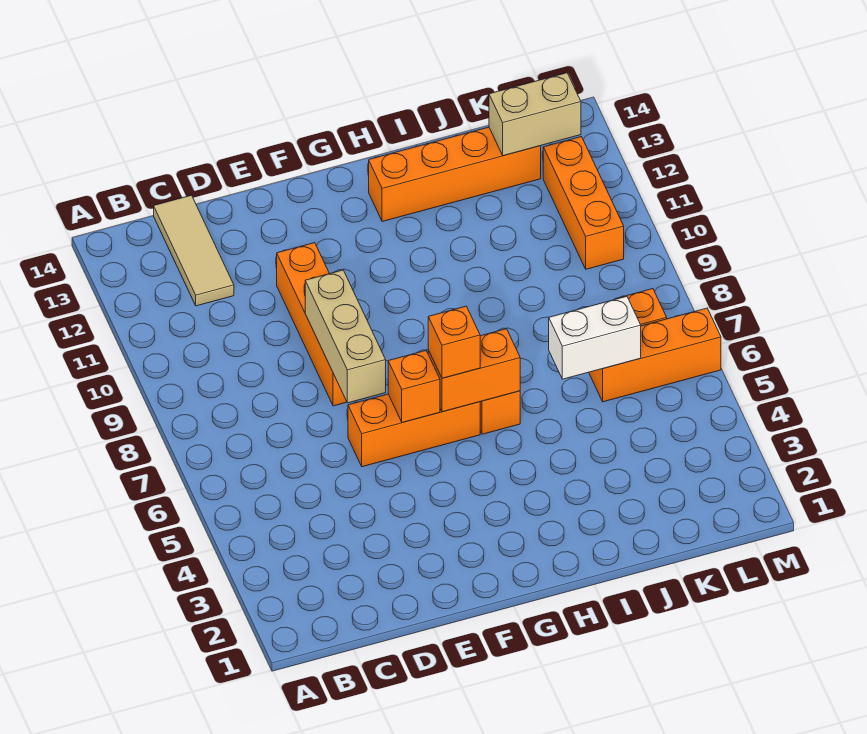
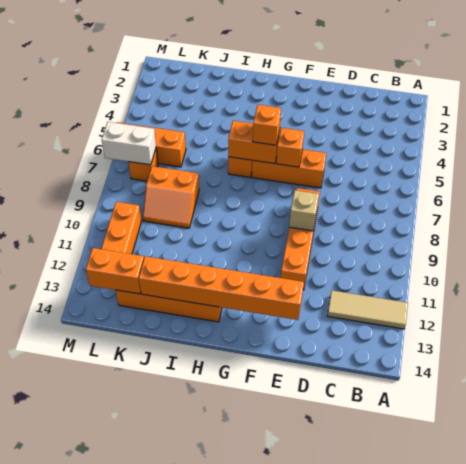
tan tile C12:C14 level 1 -> tan tile A12:C12 level 1
tan brick E7:E9 level 2 -> tan brick E9 level 2
none -> orange brick E13:J13 level 2
white brick J6:K6 level 2 -> white brick L7:M7 level 2
none -> orange slope J8:K9 level 1 top 8
tan brick K13:L13 level 2 -> orange brick K13:L13 level 2

